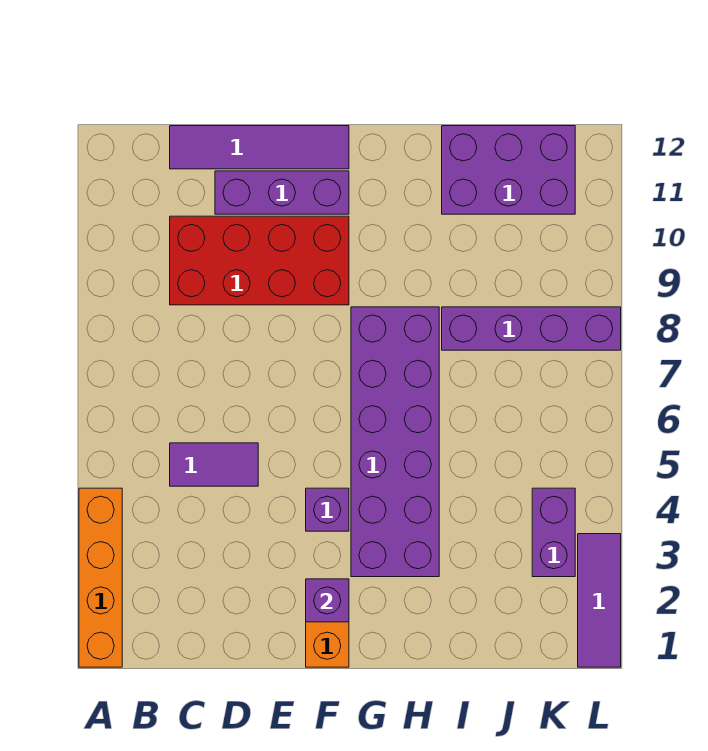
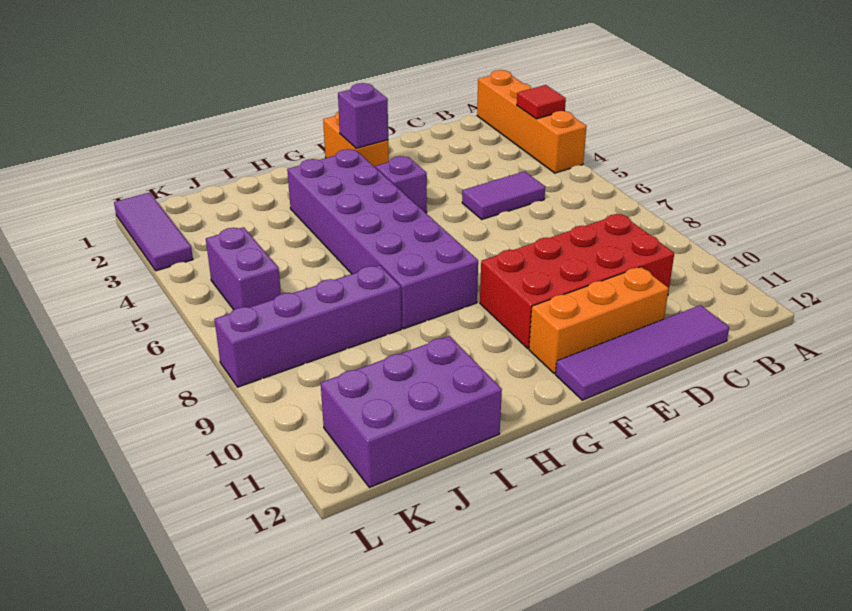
none -> red tile A3 level 2
purple brick D11:F11 level 1 -> orange brick D11:F11 level 1
purple brick K3:K4 level 1 -> purple brick K5:K6 level 1

